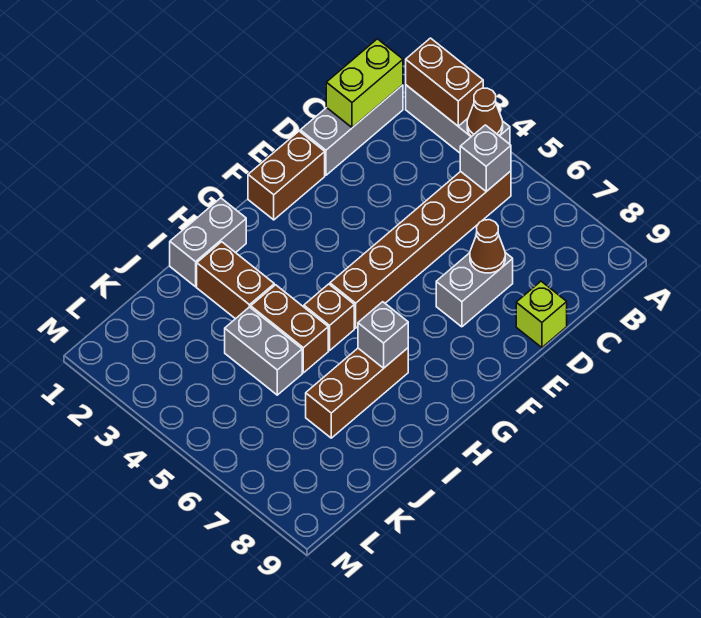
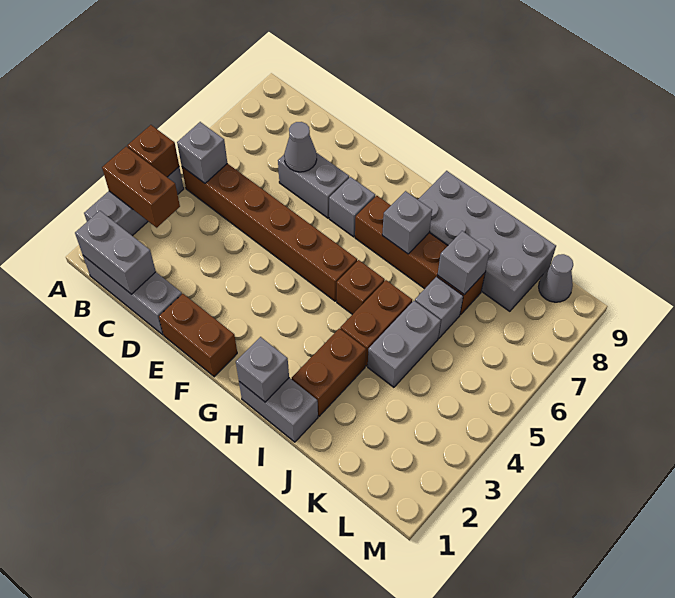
brown brick A2:A3 level 2 -> brown brick A3:B3 level 2
brown cone A4 level 2 -> brown brick A4 level 2
lime brick B1:C1 level 2 -> grey brick B1:C1 level 2
brown cone D7 level 2 -> grey cone D7 level 2
lime brick D9 level 1 -> none
none -> grey brick F7 level 1
none -> grey brick H1 level 2
brown brick H7:J7 level 1 -> brown brick G7:J7 level 1
none -> grey brick H8:K9 level 1
none -> grey brick J6 level 1
none -> grey brick J7 level 2
none -> grey cone L9 level 1

